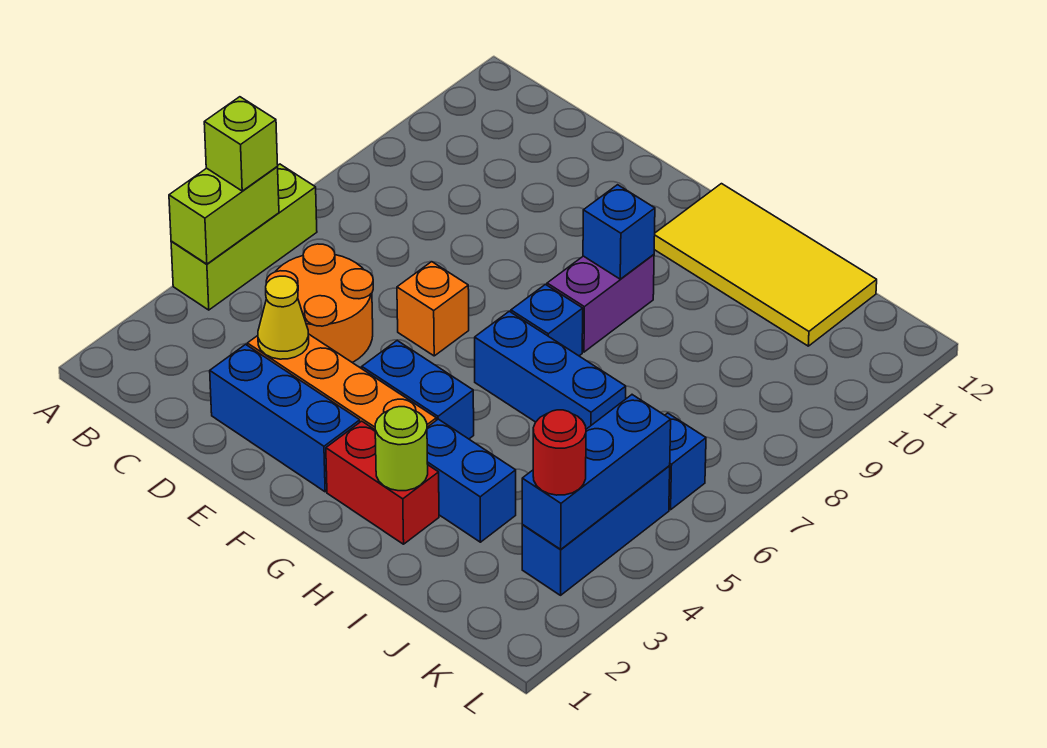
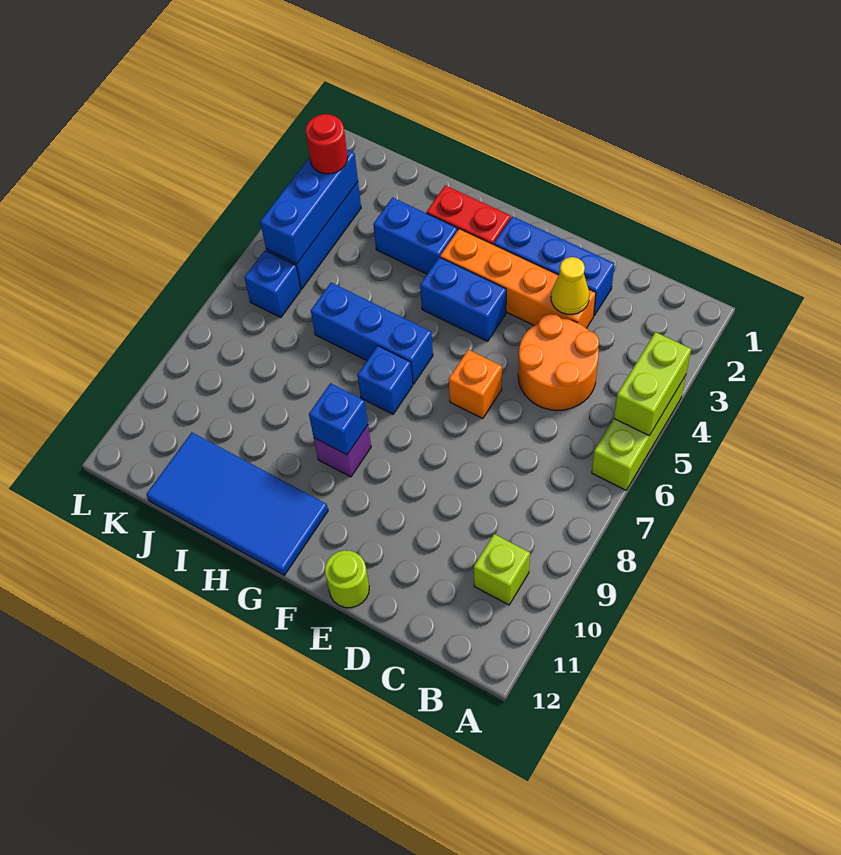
lime brick A5 level 3 -> lime brick B10 level 1
purple brick G8:G9 level 1 -> purple brick G9 level 1
yellow tile G11:J12 level 1 -> blue tile G11:J12 level 1
lime round brick H2 level 2 -> lime round brick E12 level 1

